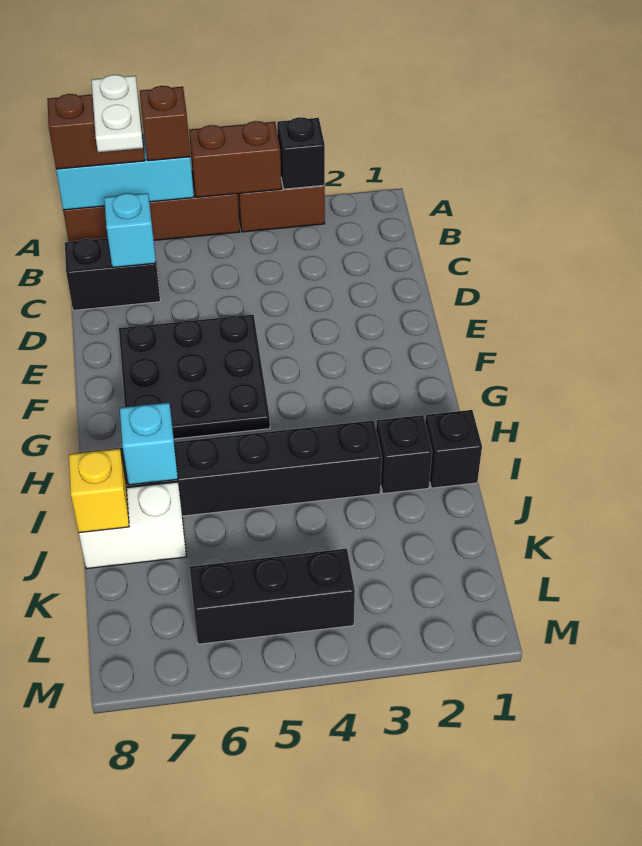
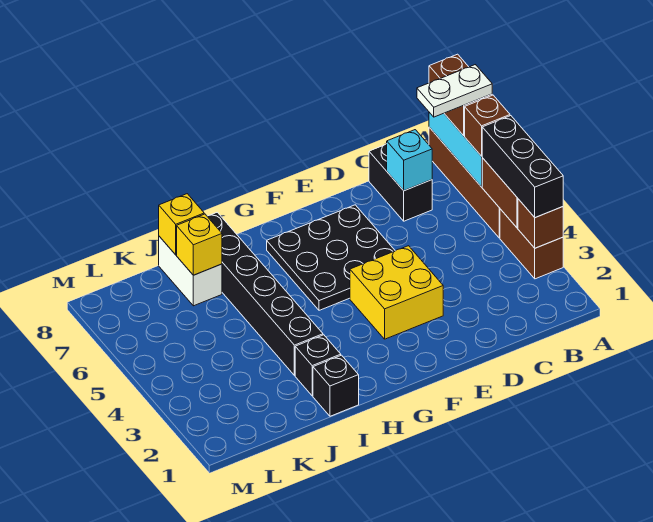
black brick A3 level 2 -> brown brick A3 level 2
none -> yellow brick E3:F4 level 1
cyan brick I7 level 2 -> none
none -> yellow brick J7 level 2
black brick L4:L6 level 1 -> black brick A3:A5 level 3

